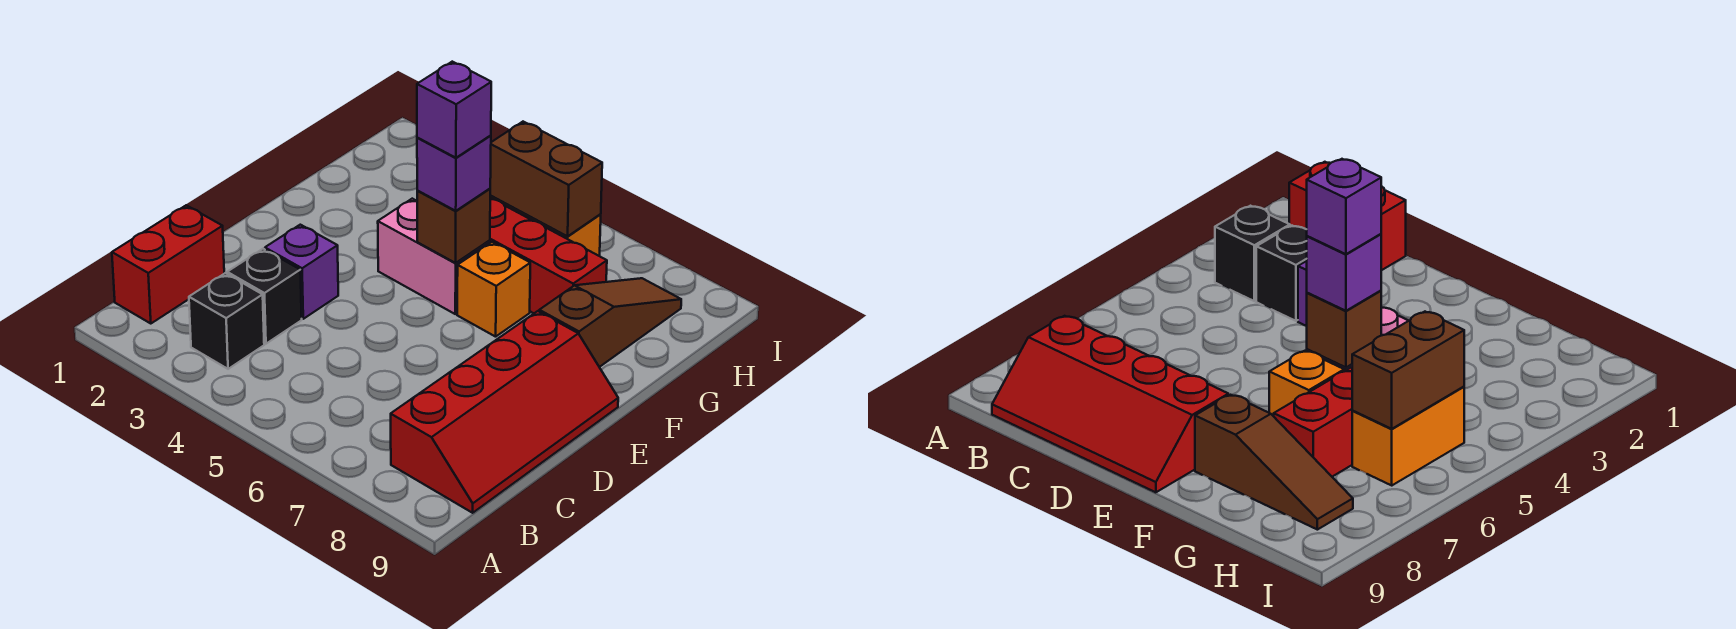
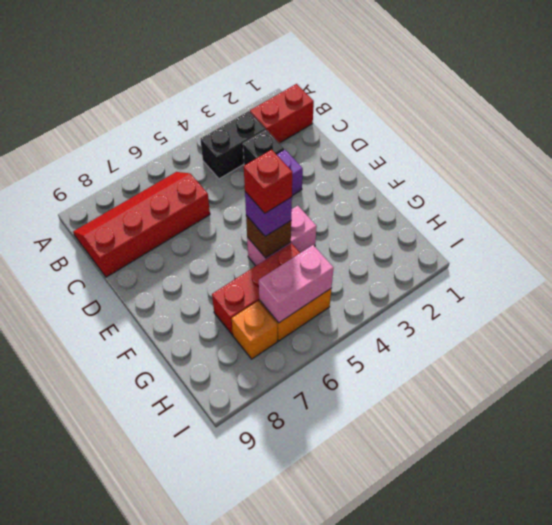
red brick B1:C1 level 1 -> red brick B1:B2 level 1
black brick B3 level 1 -> black brick B3:B4 level 1
red slope B8:E9 level 1 top 8 -> red slope B6:C9 level 1 top C
purple brick F5 level 4 -> red brick F5 level 4
orange brick F6 level 1 -> orange brick H7 level 1
brown slope F8:H8 level 1 top F -> none
brown brick H5:H6 level 2 -> pink brick H5:H6 level 2

